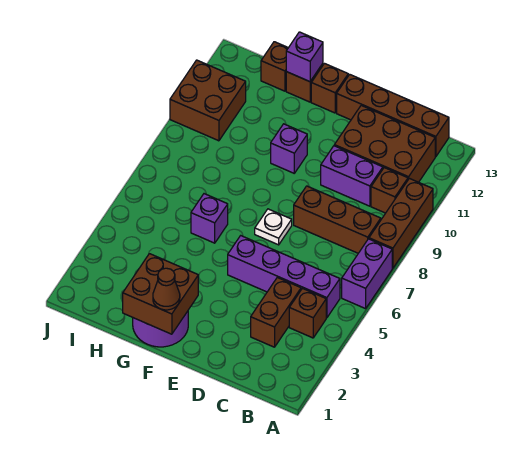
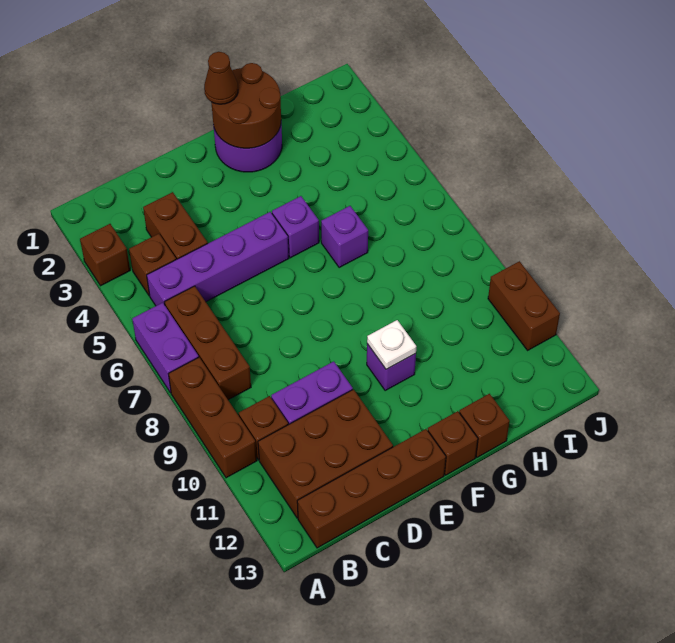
brown brick B8:D8 level 1 -> brown brick B6:B8 level 1
white plate E7 level 1 -> white plate F10 level 2
brown brick F1:G2 level 2 -> brown round brick F1:G2 level 2
purple brick G13 level 2 -> purple brick F5 level 1
brown brick H13 level 1 -> brown brick A3 level 1
brown brick I10:J11 level 1 -> brown brick J10:J11 level 1

